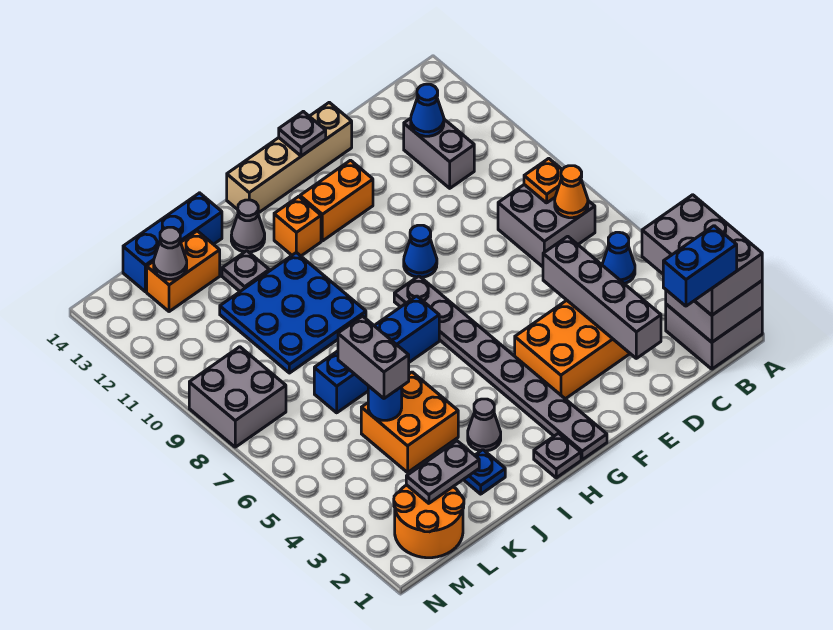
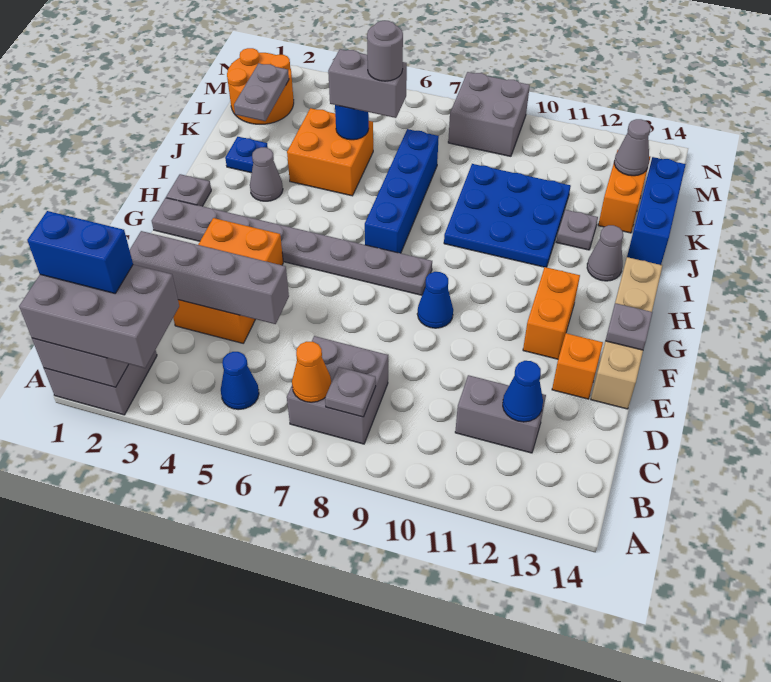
blue brick B1:C1 level 4 -> blue brick B1:B2 level 4
orange plate B8 level 2 -> grey plate B8 level 2
orange brick H12 level 1 -> orange brick E13 level 1
none -> grey round brick K6 level 4

